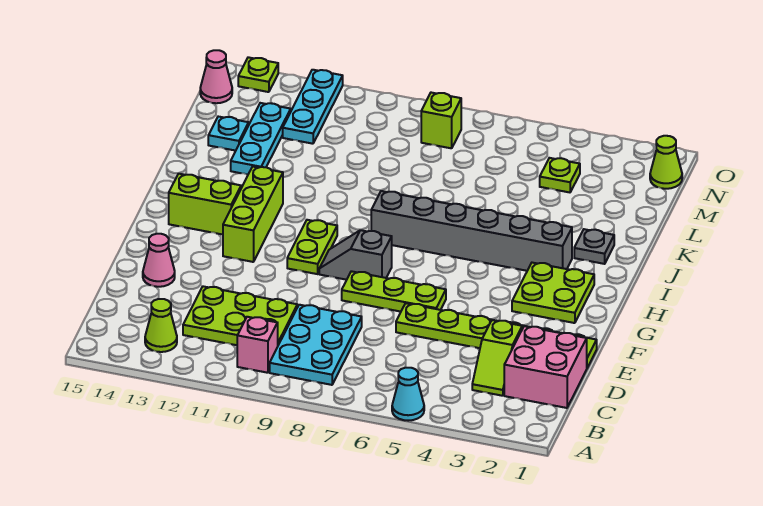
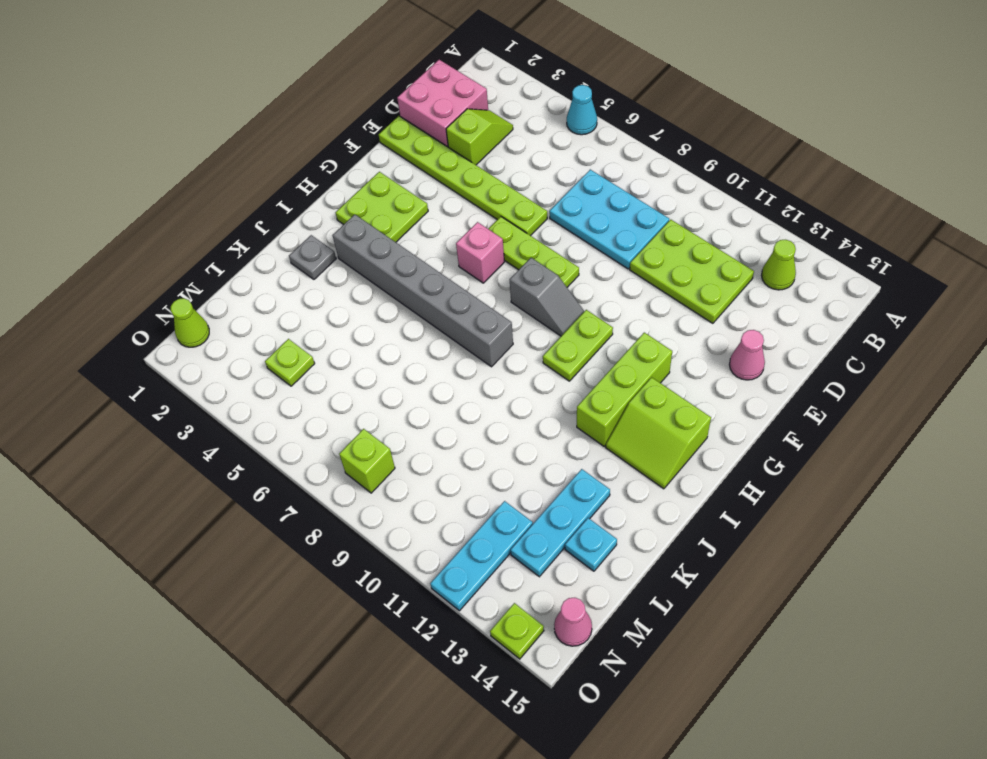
cyan plate B8:D9 level 1 -> cyan plate C7:D9 level 1
pink brick B10 level 1 -> pink brick G6 level 1

